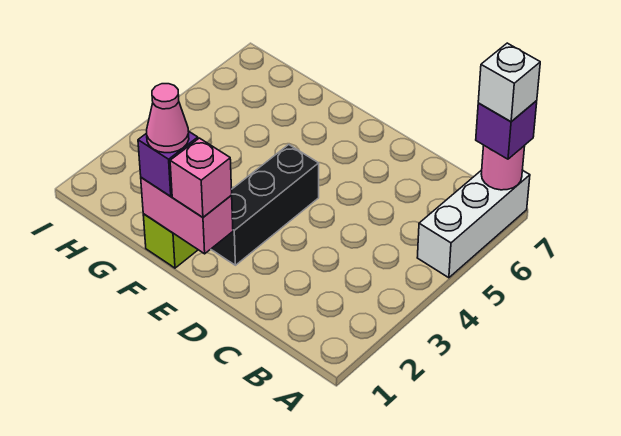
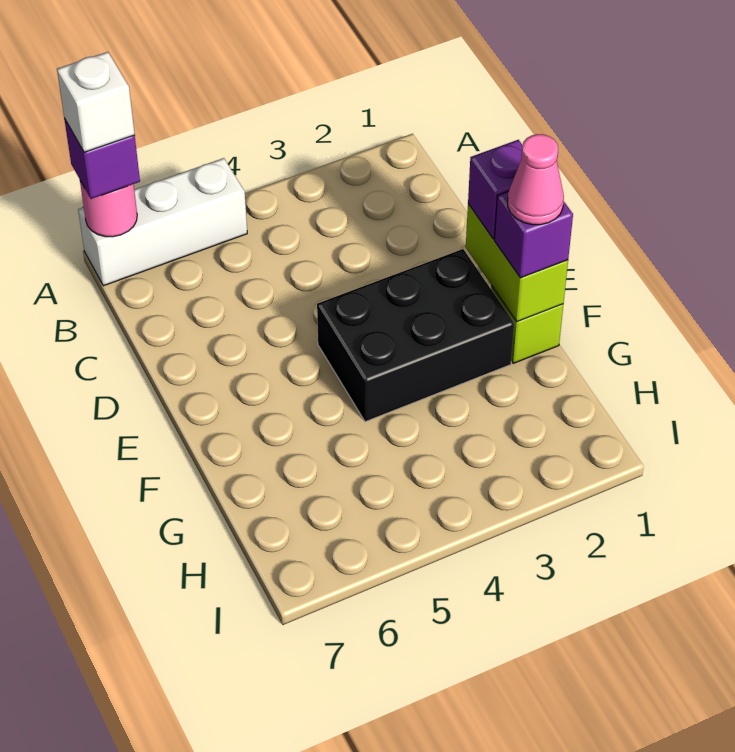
pink brick E1:F1 level 2 -> lime brick E1:F1 level 2
pink brick E1 level 3 -> purple brick E1 level 3
black brick E2:E4 level 1 -> black brick E2:F4 level 1

